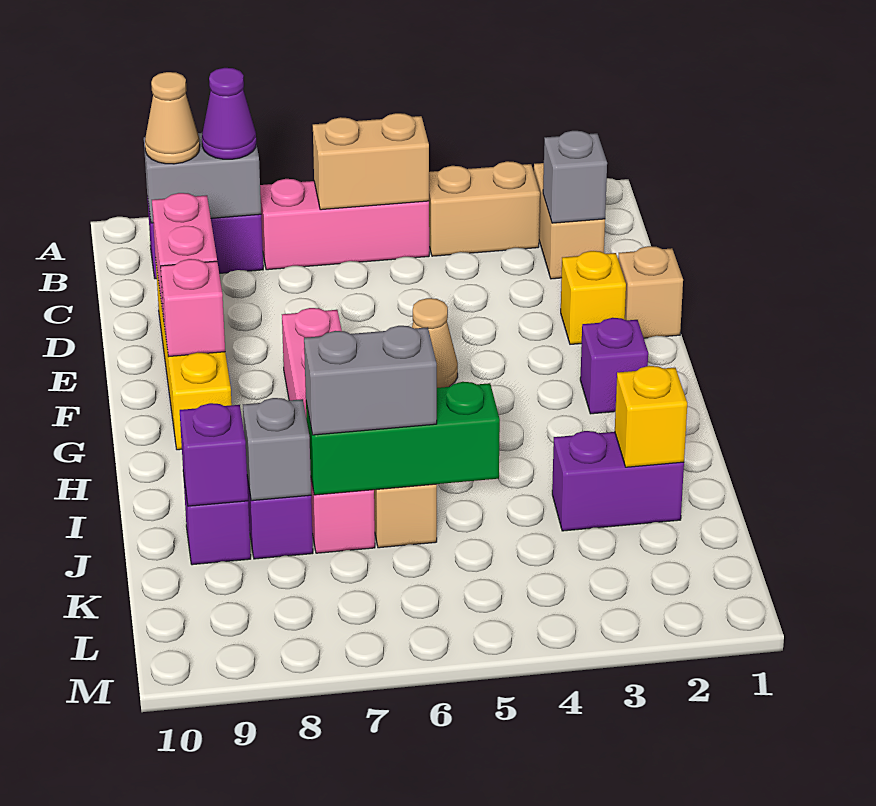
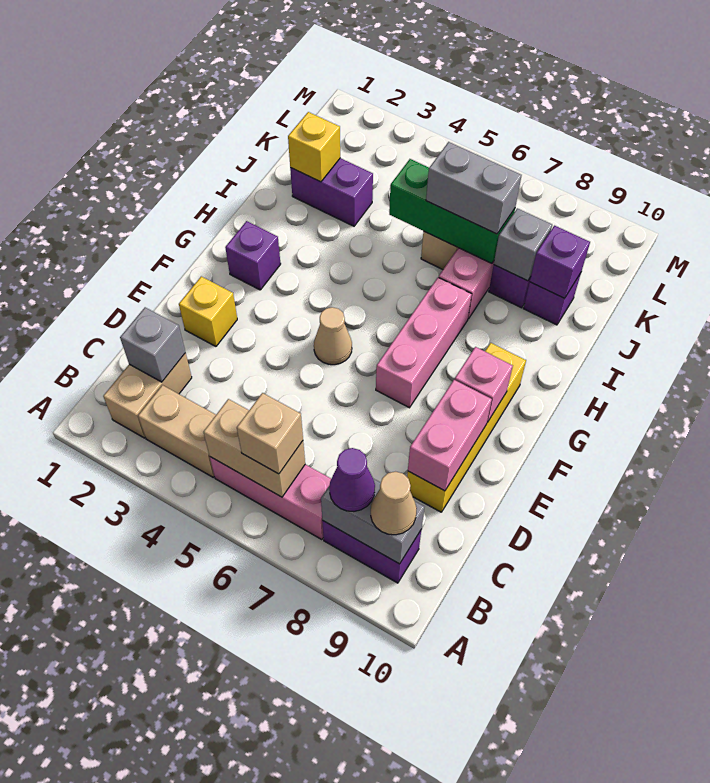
tan brick E1 level 1 -> tan brick B6 level 3

